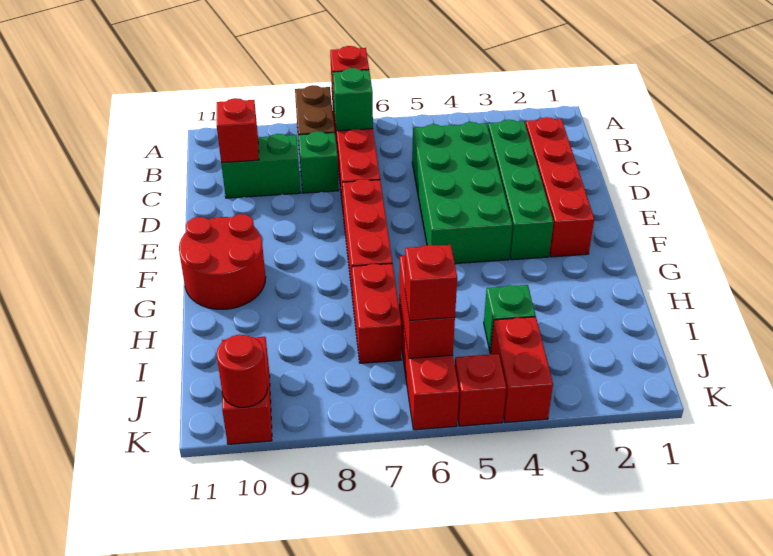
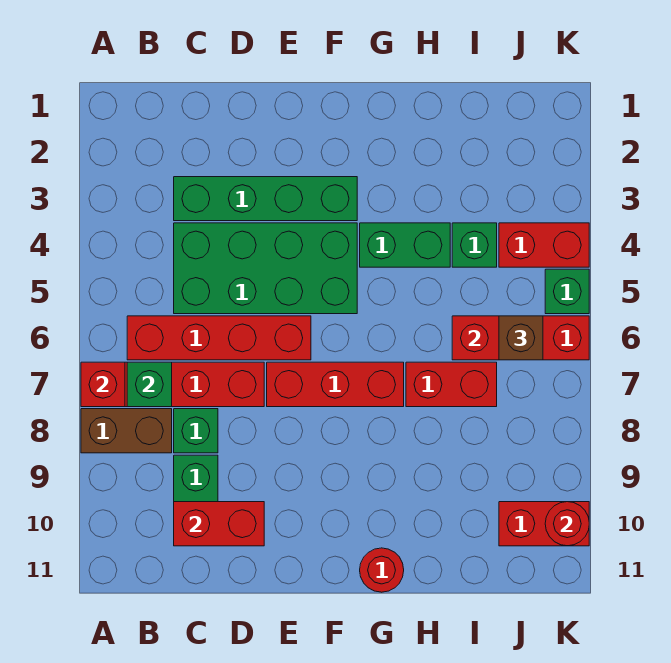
red brick C2:F2 level 1 -> red brick B6:E6 level 1
red brick C10 level 2 -> red brick C10:D10 level 2
red round brick F10:G11 level 1 -> red round brick G11 level 1
none -> green brick G4:H4 level 1
red brick J6 level 3 -> brown brick J6 level 3
red brick K5 level 1 -> green brick K5 level 1

